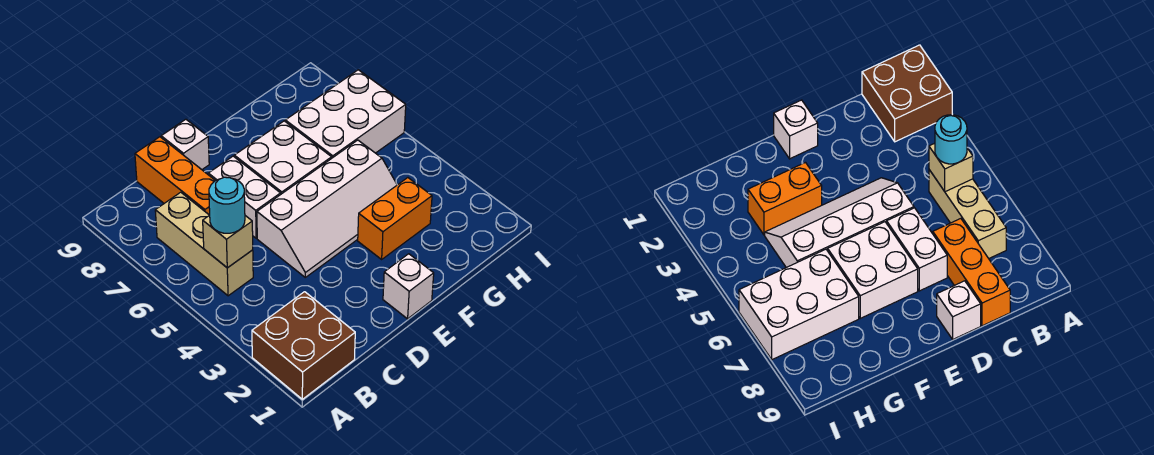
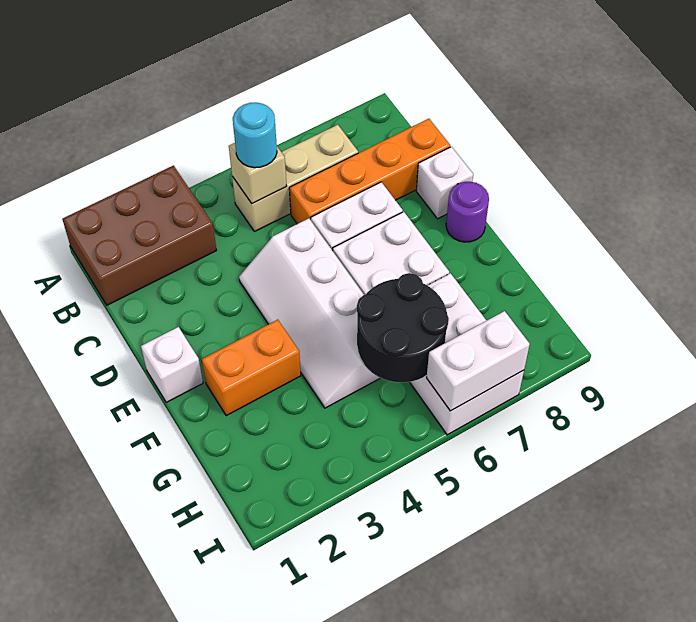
brown brick A1:B2 level 1 -> brown brick A1:B3 level 1
orange brick C7:C9 level 1 -> orange brick C6:C9 level 1
none -> purple round brick E9 level 1
orange brick F3:G3 level 1 -> orange brick F2:F3 level 1
none -> black round brick G5:H6 level 2
none -> white brick I6:I7 level 2

